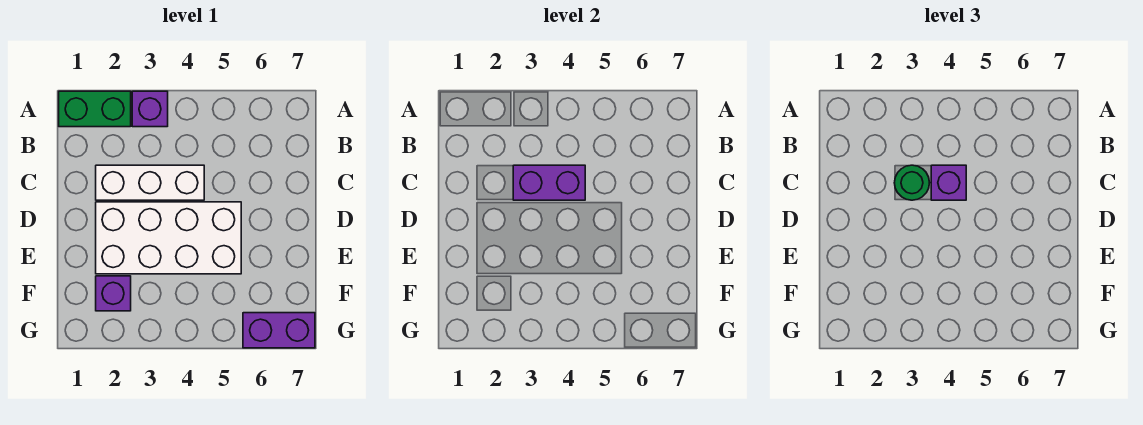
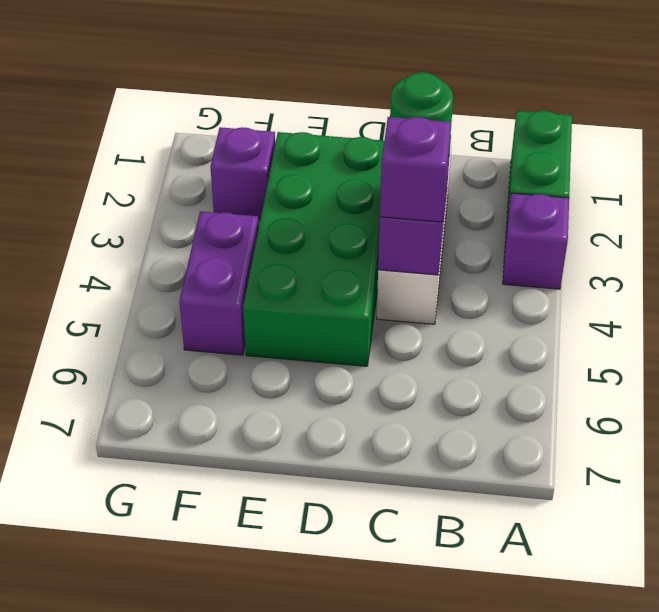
white brick D2:E5 level 1 -> green brick D2:E5 level 1
purple brick G6:G7 level 1 -> purple brick F4:F5 level 1

